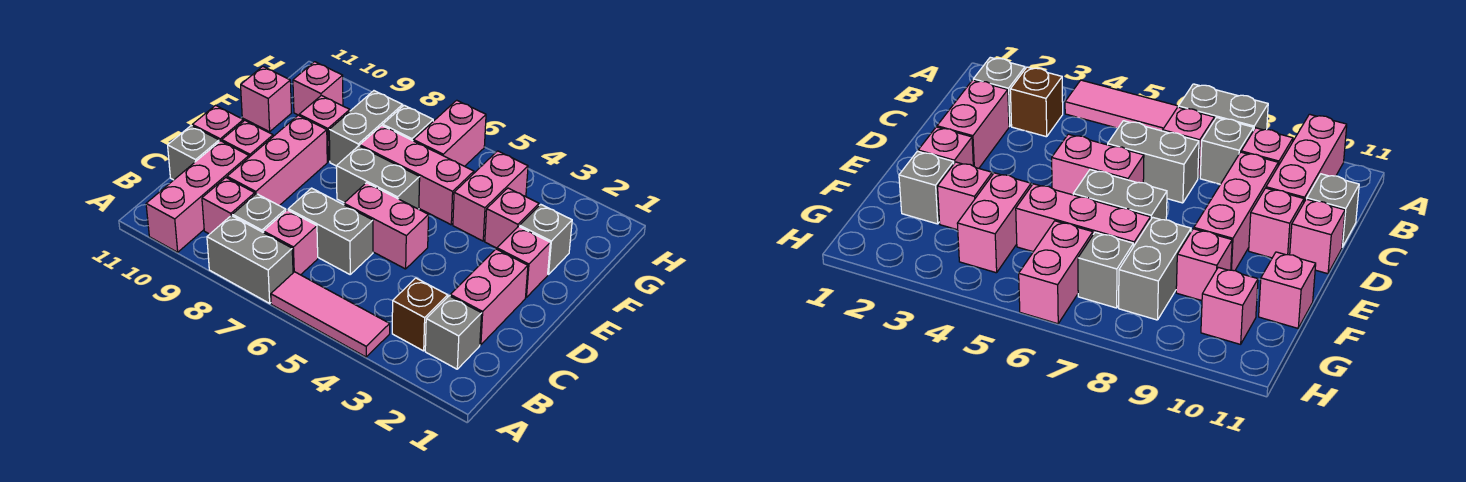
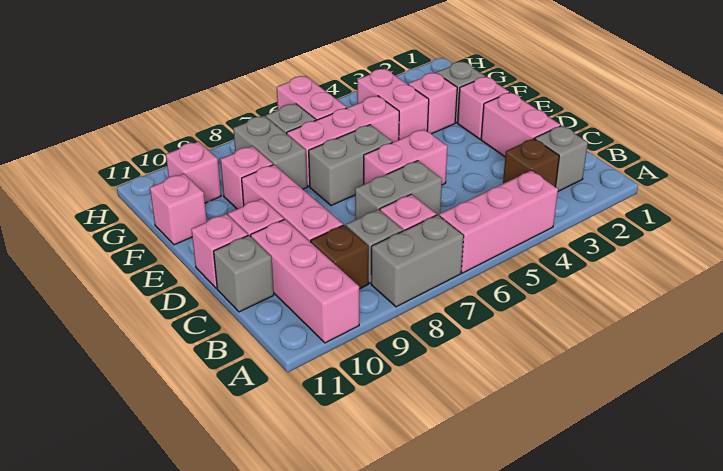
pink tile A4:A6 level 1 -> pink brick A4:A6 level 1
pink brick B9 level 1 -> brown brick B9 level 1

